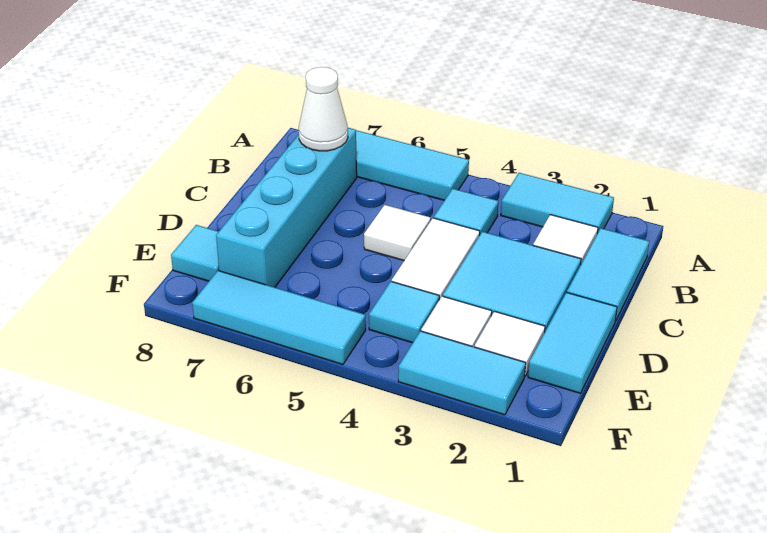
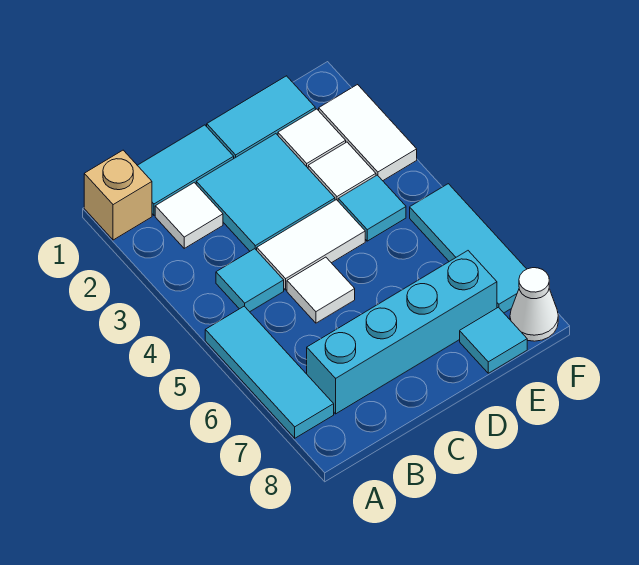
none -> tan brick A1 level 1
cyan tile A2:A3 level 1 -> none
white cone B7 level 2 -> white cone F8 level 1
cyan tile F2:F3 level 1 -> white tile F2:F3 level 1

